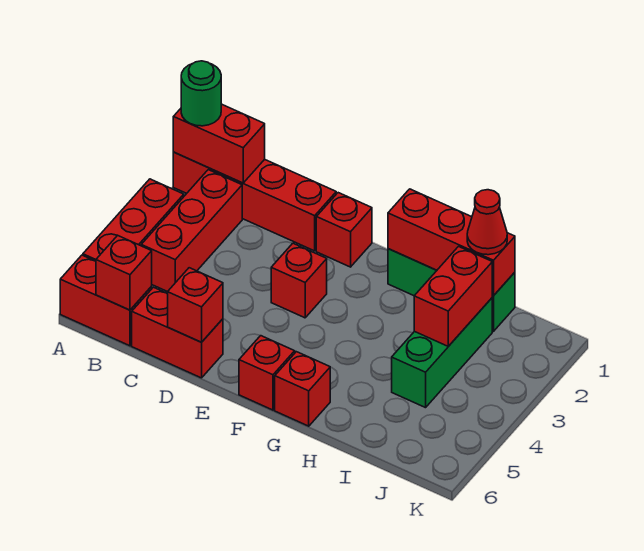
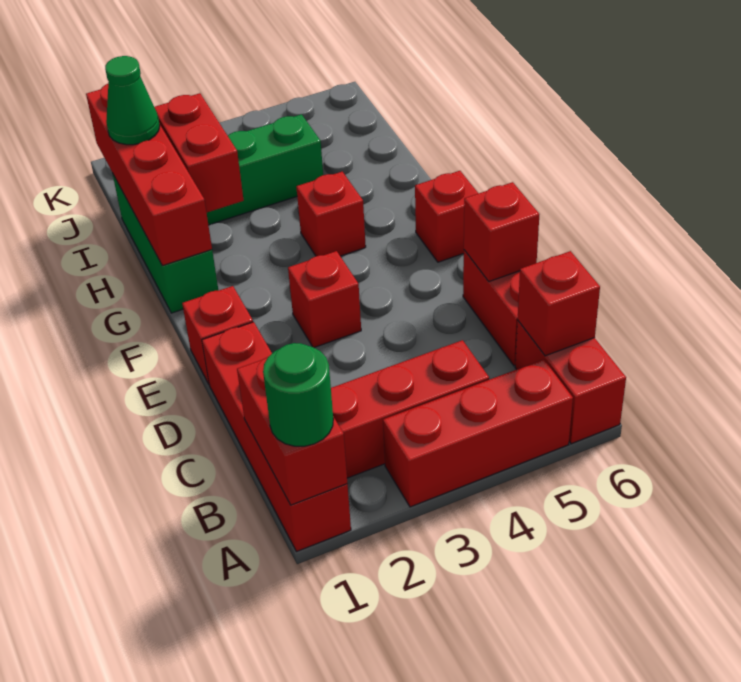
red brick G1:I1 level 2 -> red brick G1:J1 level 2
red brick G6 level 1 -> red brick G4 level 1
red cone I1 level 3 -> green cone I1 level 3
red brick I2:I3 level 2 -> red brick H2:I2 level 2

